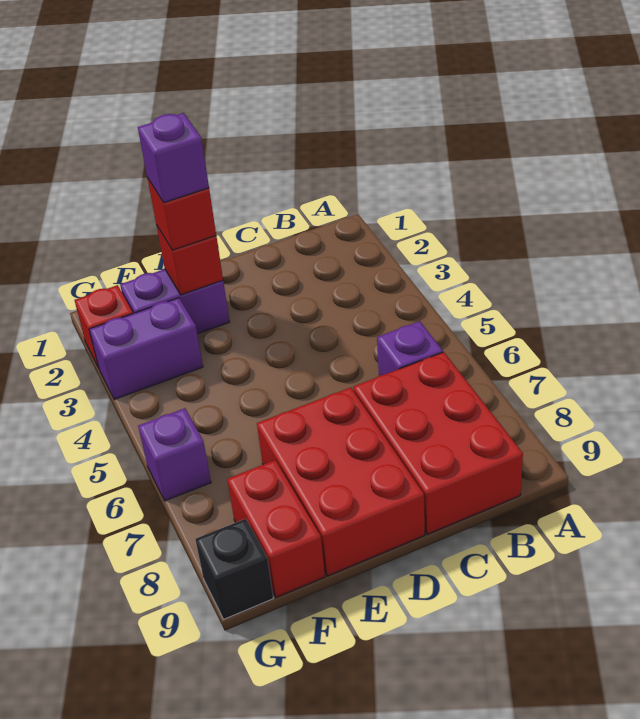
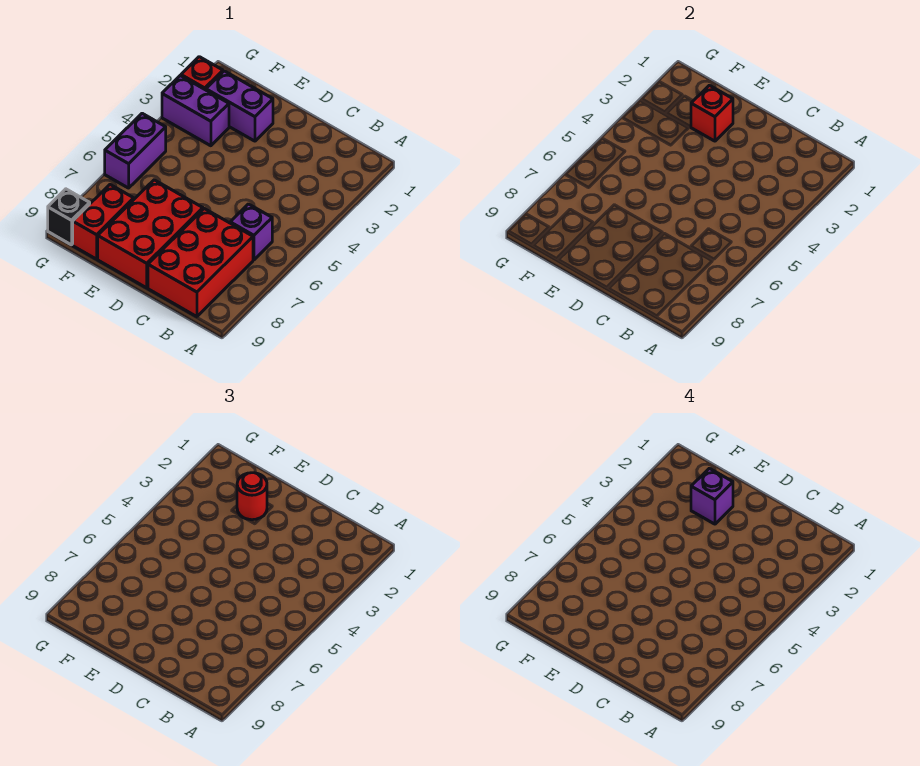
red brick E2 level 3 -> red round brick E2 level 3
purple brick G6 level 1 -> purple brick G5:G6 level 1

